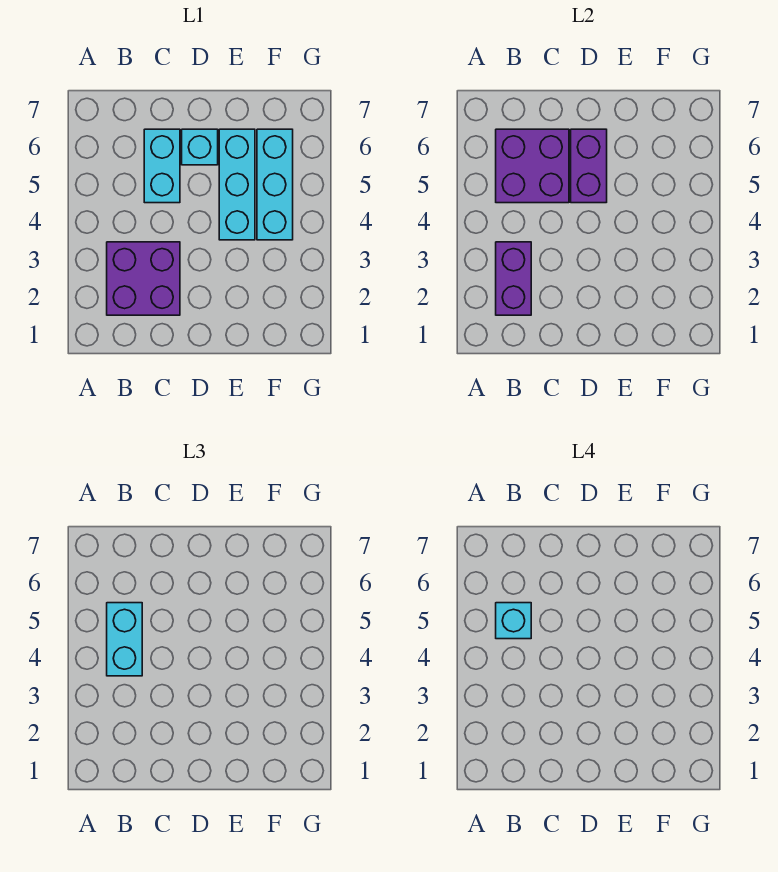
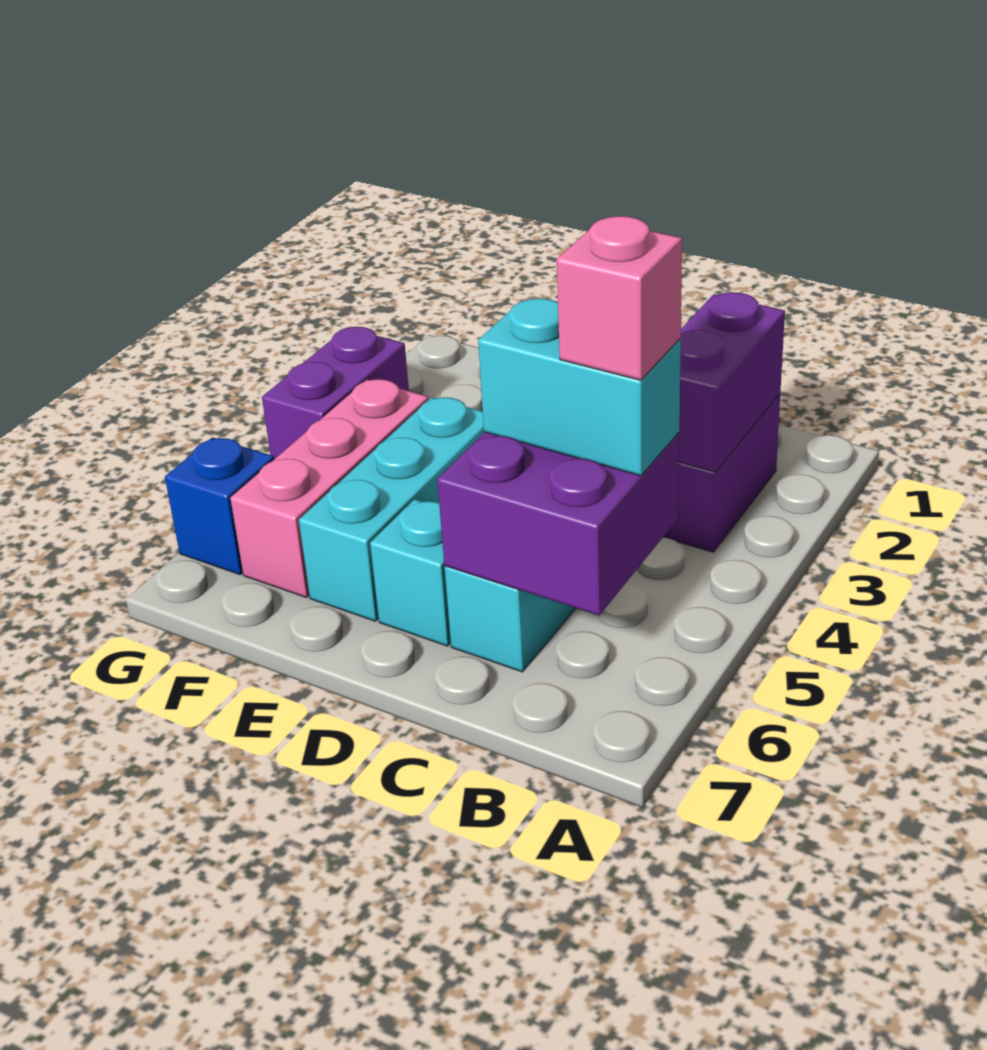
cyan brick B4:B5 level 3 -> cyan brick B5:C5 level 3
cyan brick B5 level 4 -> pink brick B5 level 4
purple brick D5:D6 level 2 -> purple brick G3:G4 level 1
cyan brick F4:F6 level 1 -> pink brick F4:F6 level 1
none -> blue brick G6 level 1

